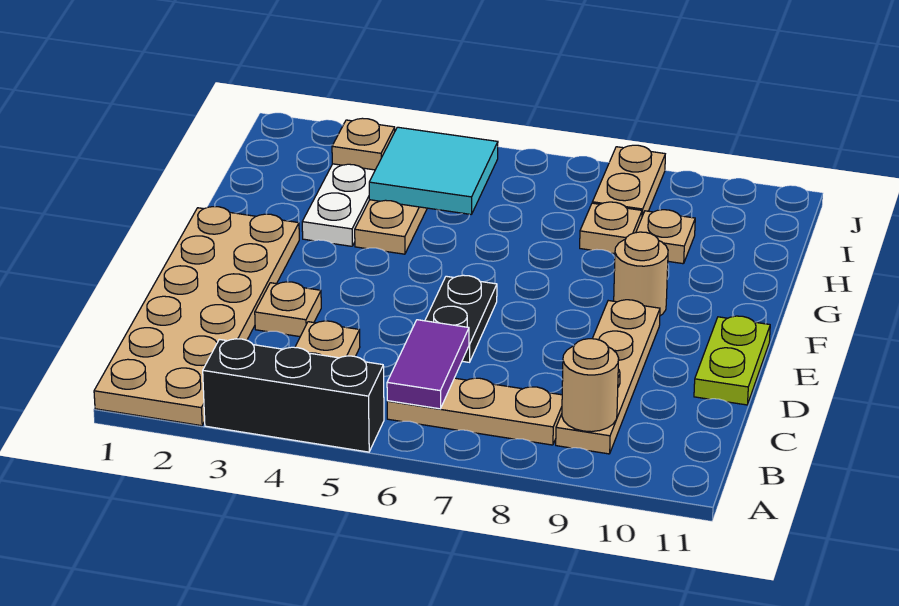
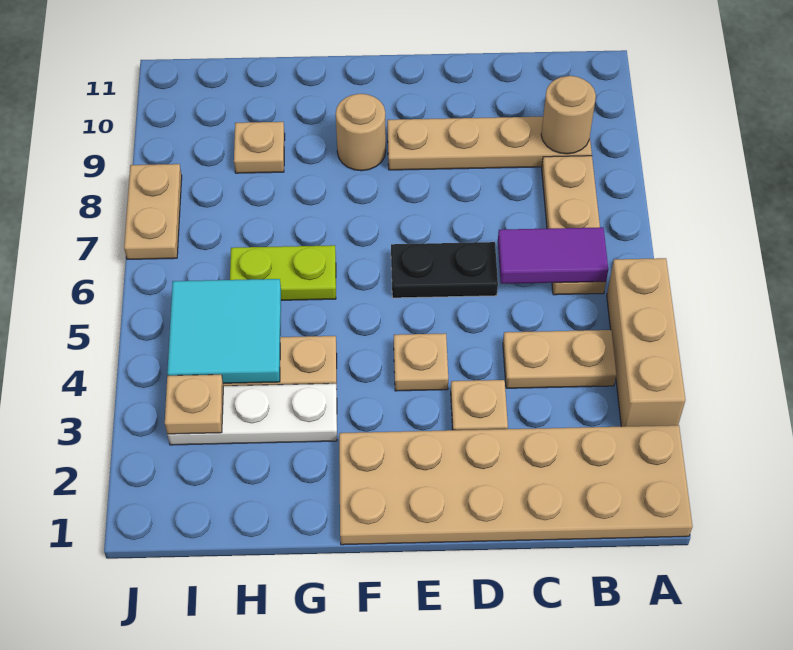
black brick A3:A5 level 1 -> tan brick A3:A5 level 1
lime plate D11:E11 level 1 -> lime plate G6:H6 level 1
tan plate H8 level 1 -> tan plate E4 level 1
tan plate I8:J8 level 1 -> tan plate J7:J8 level 1

